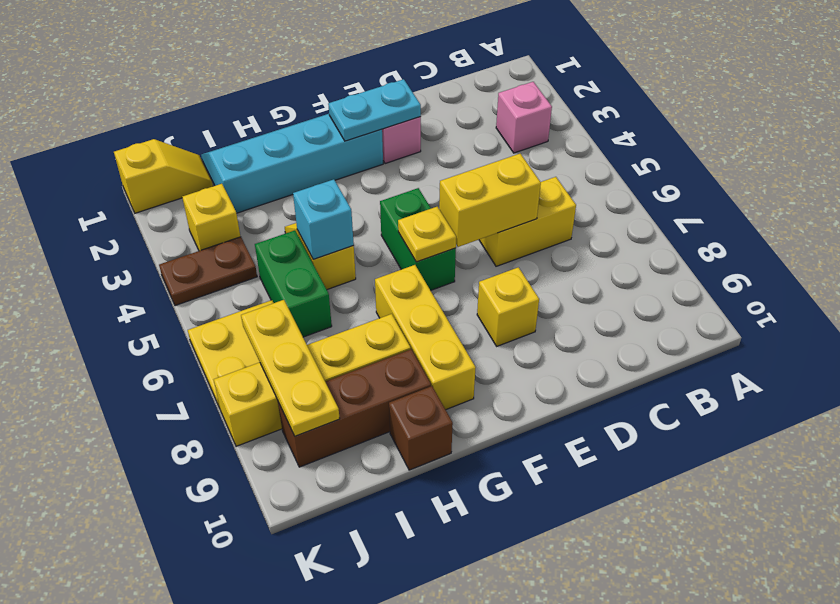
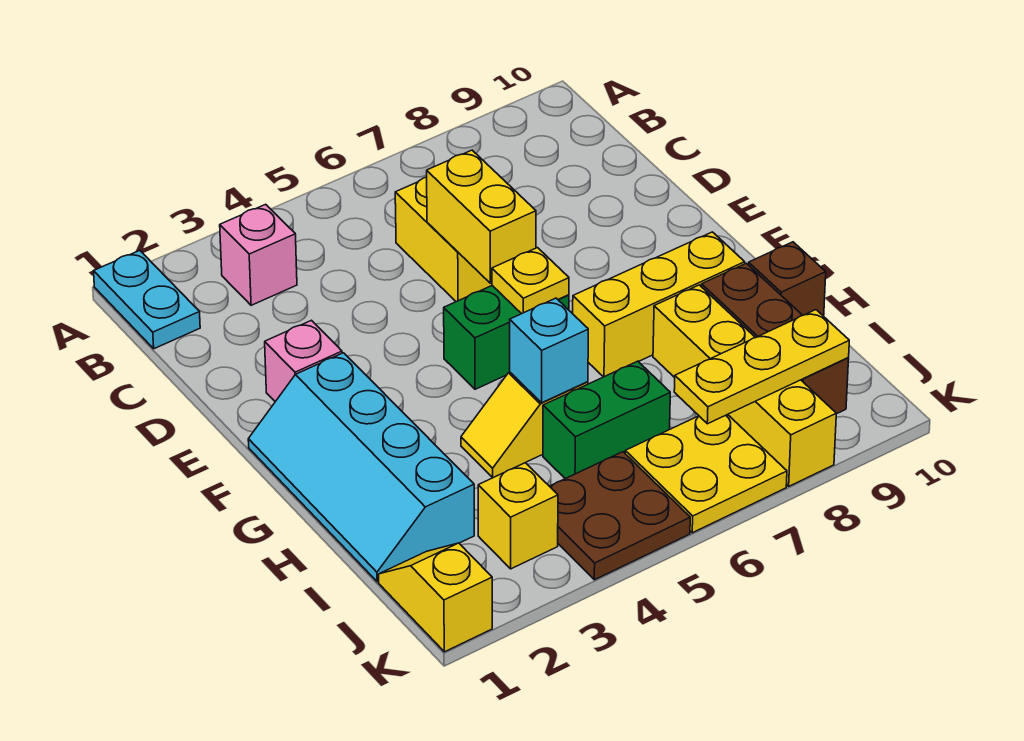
cyan plate E2:F2 level 2 -> cyan plate A1:B1 level 1
yellow brick E8 level 1 -> none
brown plate J4:K4 level 1 -> brown plate J4:K5 level 1

